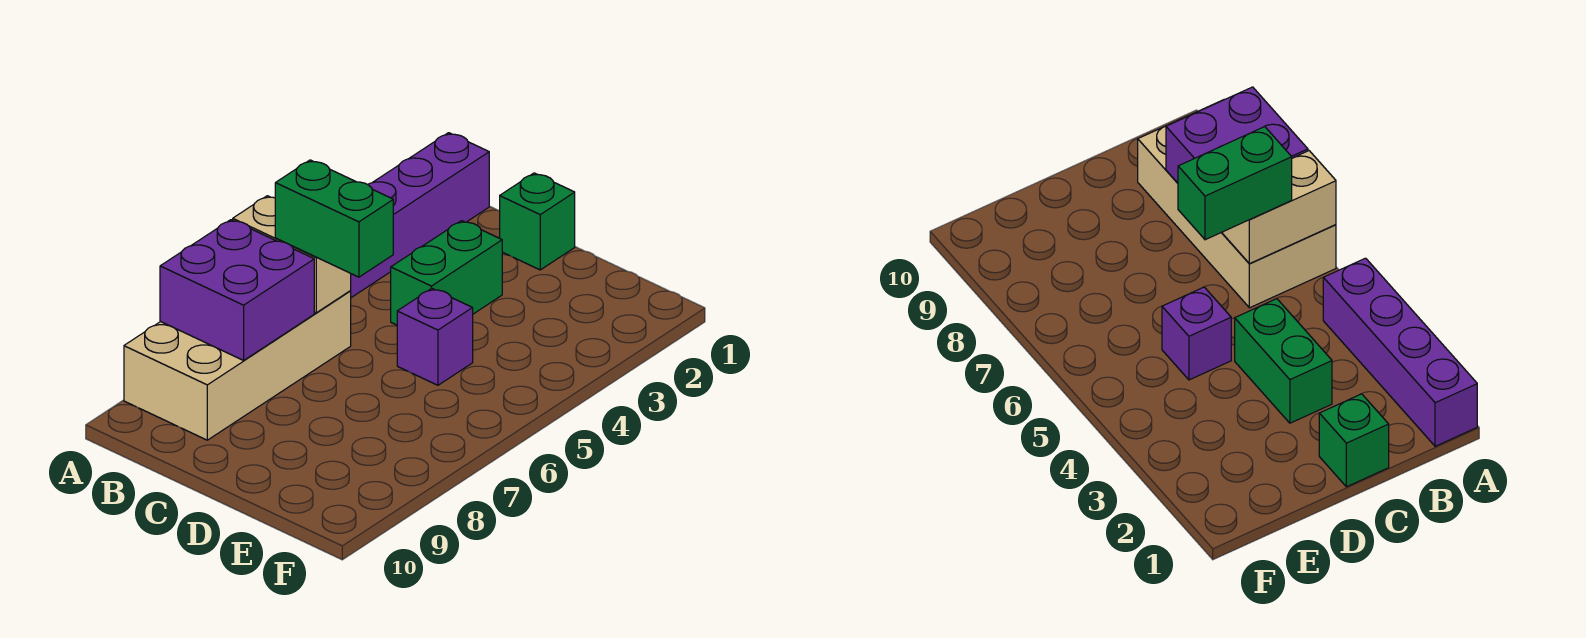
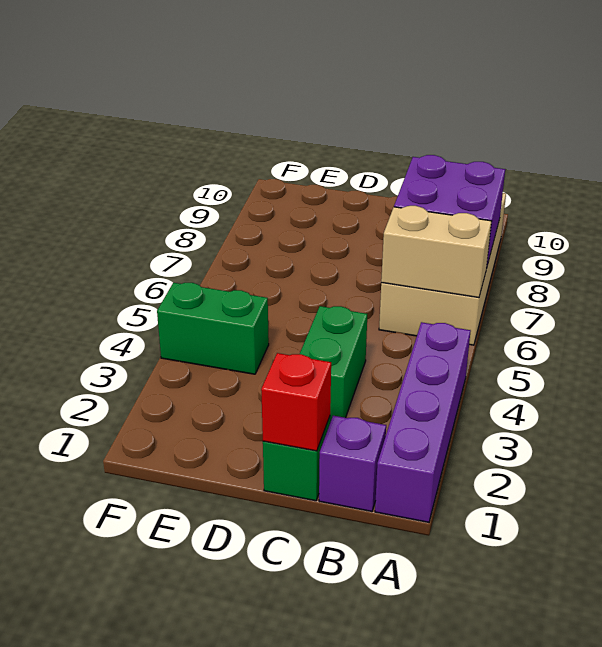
green brick B6:C6 level 3 -> green brick E4:F4 level 1
none -> red brick C1 level 2
purple brick D5 level 1 -> purple brick B1 level 1

